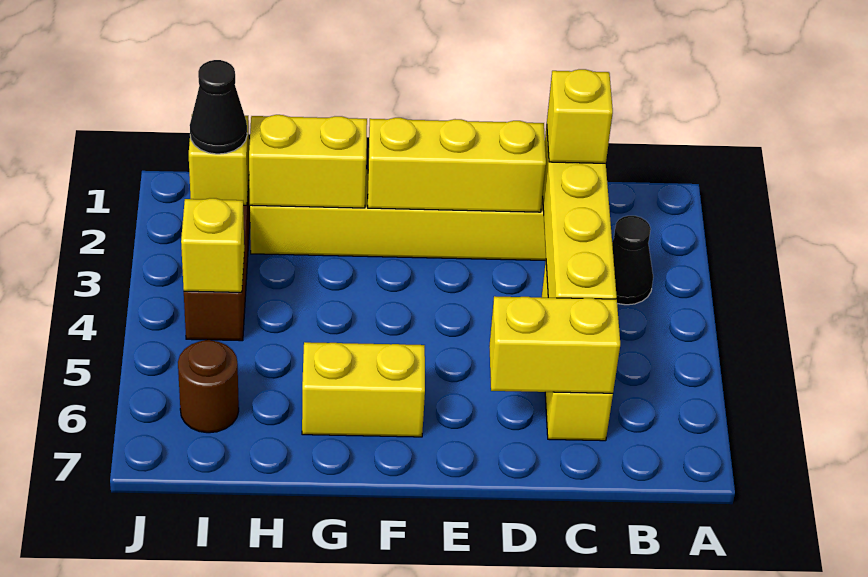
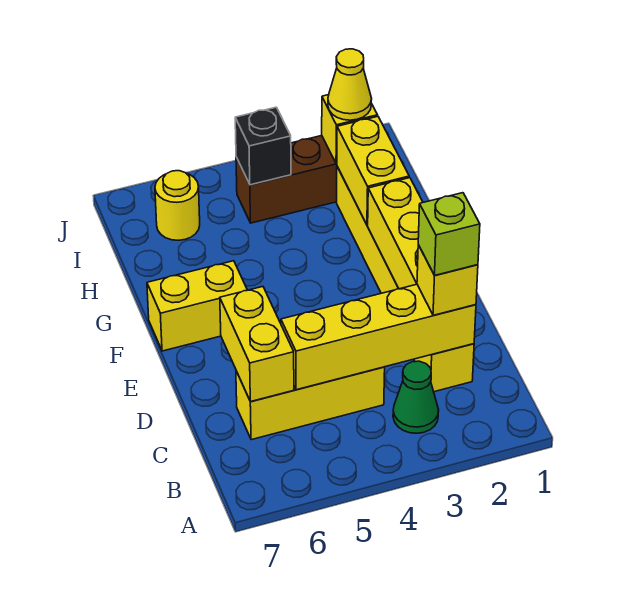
black cone B3 level 1 -> green cone B3 level 1
none -> lime brick C2 level 4
yellow brick F6:G6 level 1 -> yellow brick F6:F7 level 1
black cone I2 level 3 -> yellow cone I2 level 3
yellow brick I4 level 2 -> black brick I4 level 2
brown round brick I6 level 1 -> yellow round brick I6 level 1

